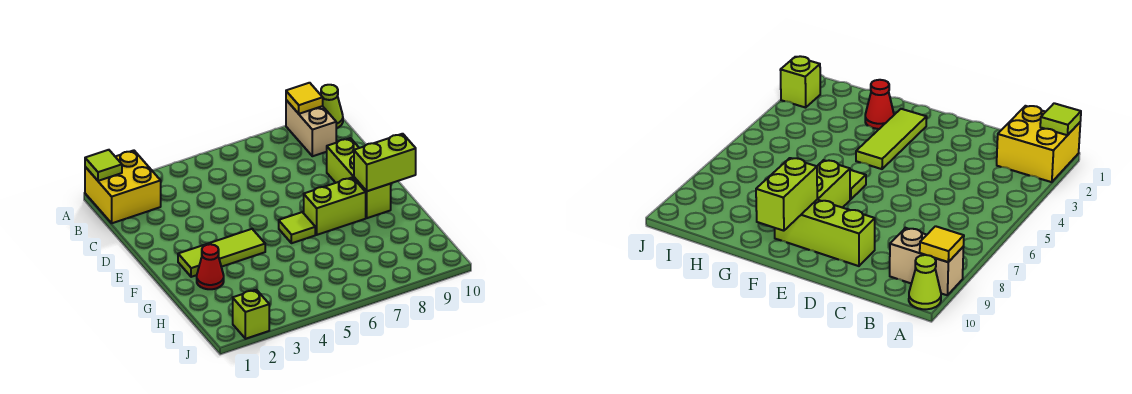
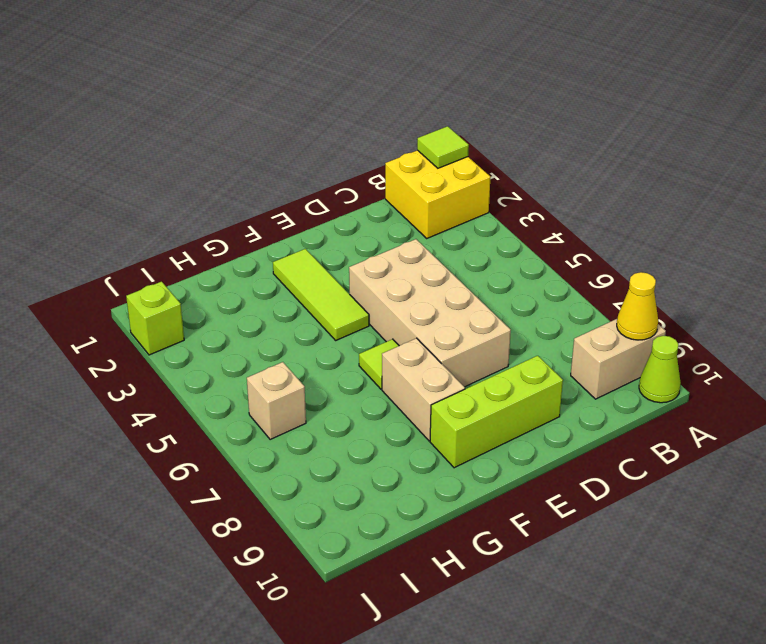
yellow tile A9 level 2 -> yellow cone A9 level 2
none -> tan brick D4:E7 level 1
lime brick F7:F8 level 1 -> tan brick F7:F8 level 1
lime brick F9:F10 level 2 -> none
red cone G2 level 1 -> none
none -> tan brick I6 level 1

